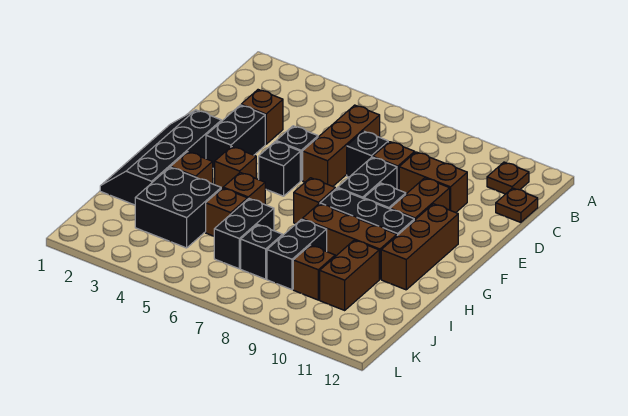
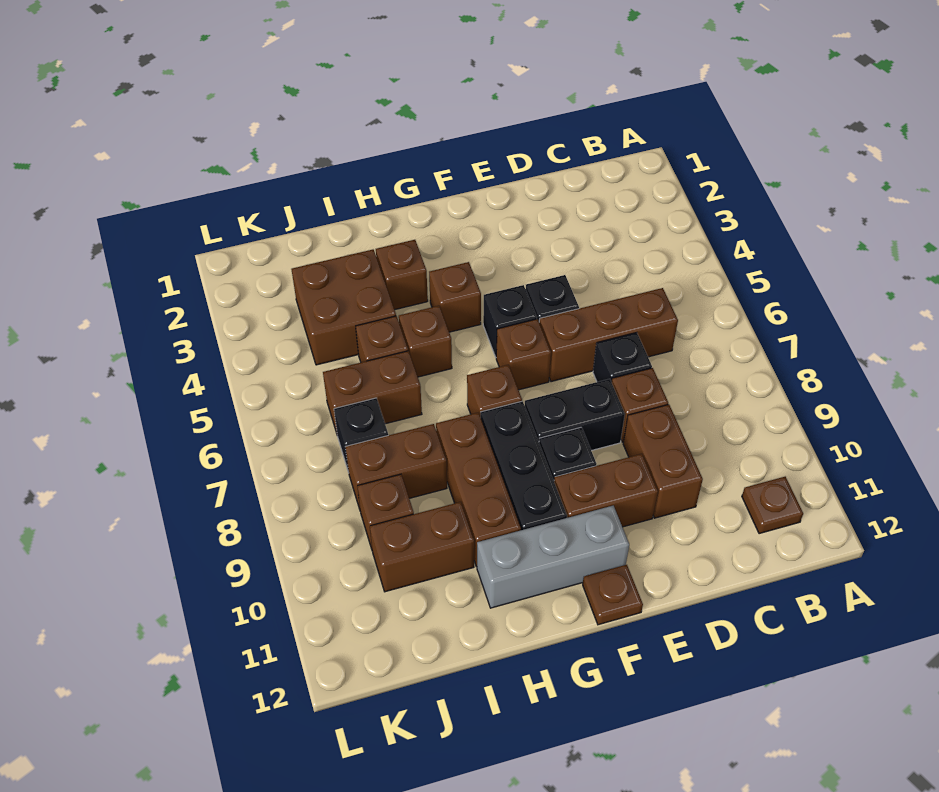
brown plate C12 level 1 -> brown plate F12 level 1
brown brick D3 level 1 -> brown brick F6 level 1
black brick E3:F3 level 1 -> none
black slope F1:I2 level 1 top 2 -> none
brown brick F11:H11 level 1 -> grey brick F11:H11 level 1
black brick I3:J4 level 1 -> brown brick I3:J4 level 1
black brick I6:J6 level 1 -> brown brick I6:J6 level 1
black brick I8:J8 level 1 -> brown brick I8:J8 level 1

